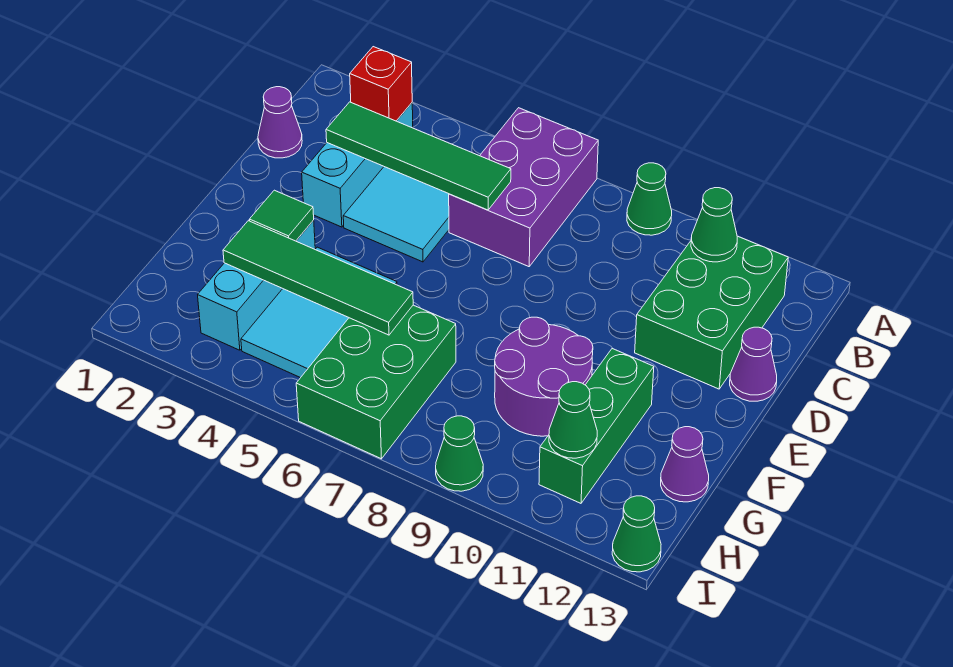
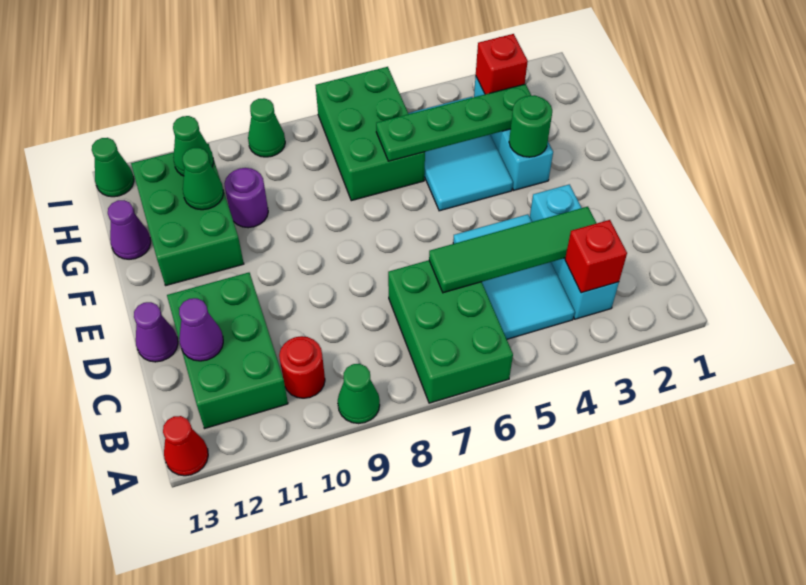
purple brick A6:C7 level 1 -> green brick A6:C7 level 1
none -> red cone A13 level 1
none -> red round brick B10 level 1
green cone B11 level 2 -> green cone G11 level 2
purple cone C1 level 1 -> purple cone C12 level 2
green tile F3 level 2 -> green round brick F3 level 2
purple round brick F9:G10 level 1 -> purple round brick G10 level 1
green brick F11:H11 level 1 -> green brick F11:H12 level 1
green tile G3:G6 level 2 -> green plate G3:G6 level 2
none -> red brick H3 level 2

